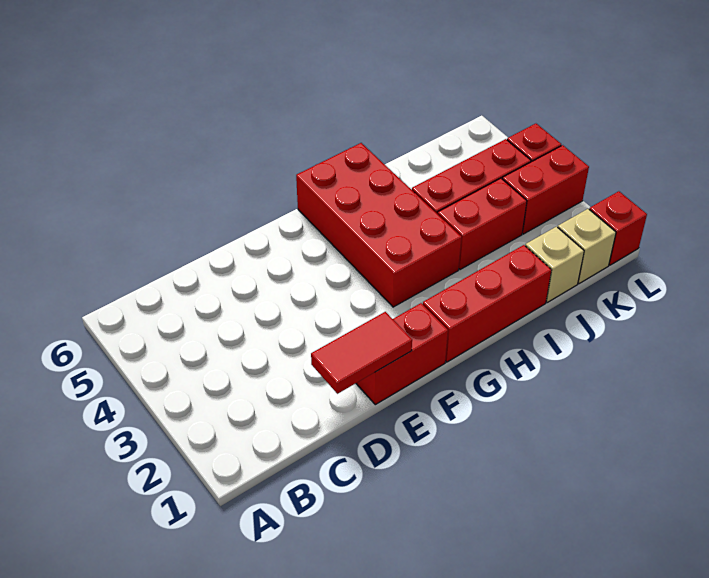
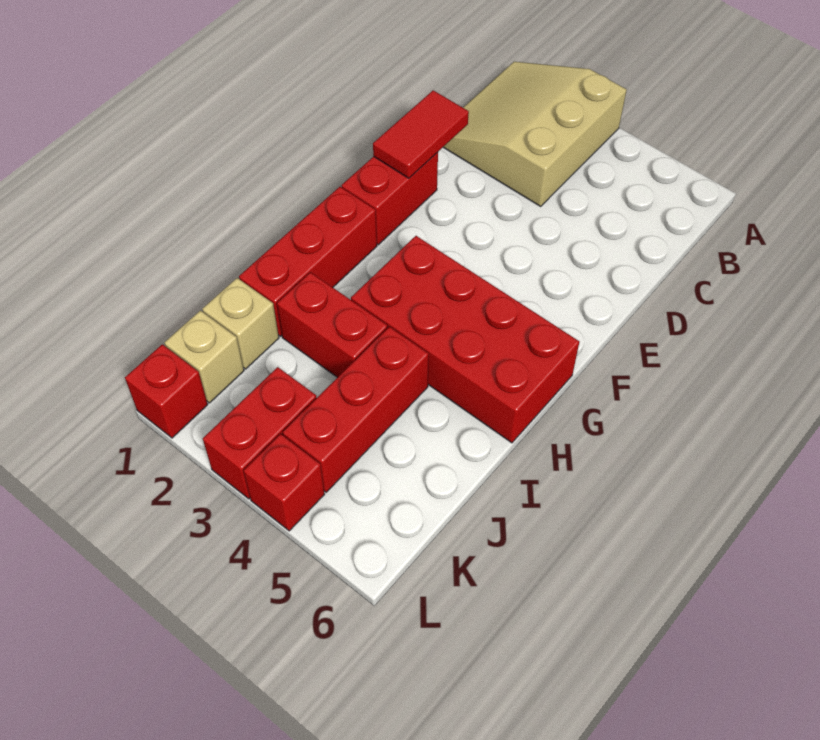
none -> tan slope A1:C3 level 1 top 3
red brick I3:J3 level 1 -> red brick I2:I3 level 1

